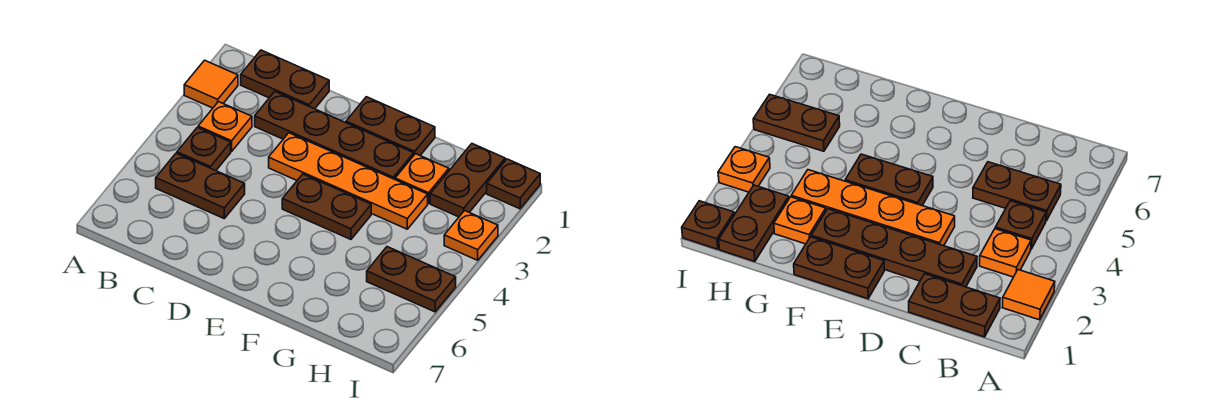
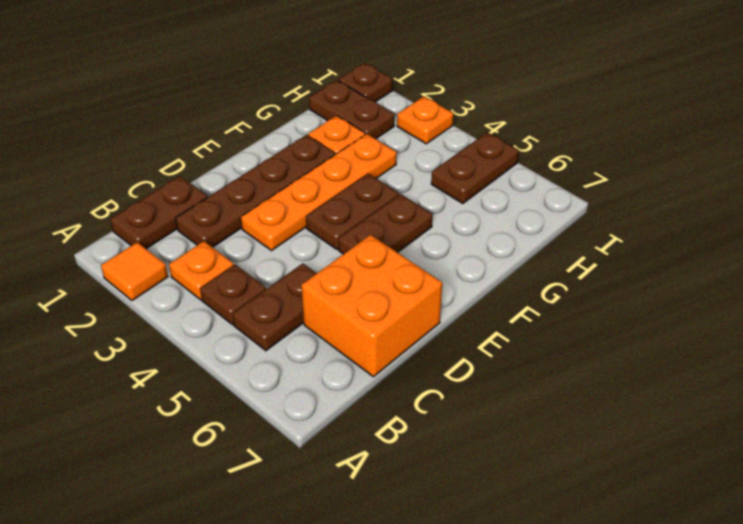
none -> orange brick C6:D7 level 1
brown plate E1:F1 level 1 -> brown plate E5:F5 level 1

